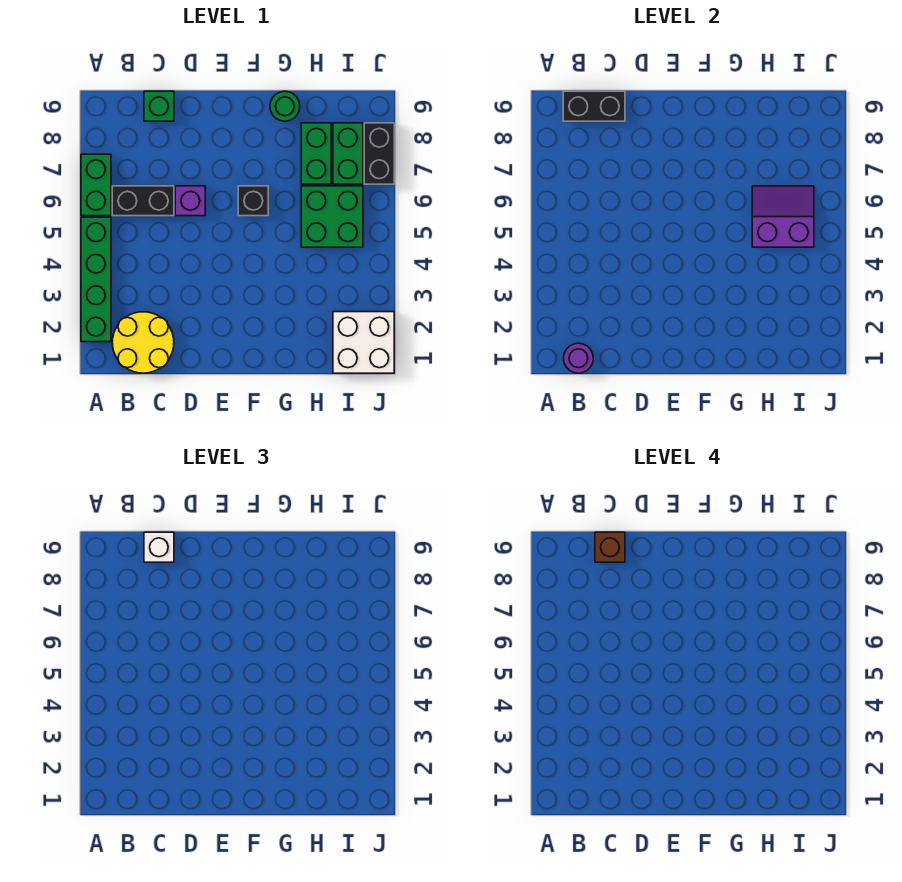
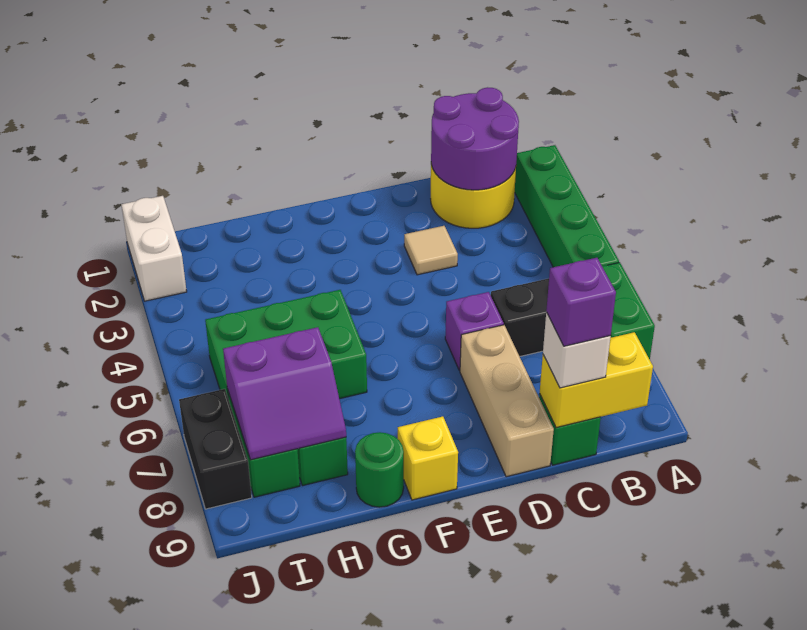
purple round brick B1 level 2 -> purple round brick B1:C2 level 2
black brick B9:C9 level 2 -> yellow brick B9:C9 level 2
brown brick C9 level 4 -> purple brick C9 level 4
none -> tan tile D3 level 1
none -> tan brick D7:D9 level 1
black brick F6 level 1 -> none
none -> yellow brick F9 level 1
green brick H5:I6 level 1 -> green brick G5:I6 level 1
purple slope H5:I6 level 2 top 5 -> purple slope H7:I8 level 2 top 7
white brick I1:J2 level 1 -> white brick J1:J2 level 1

